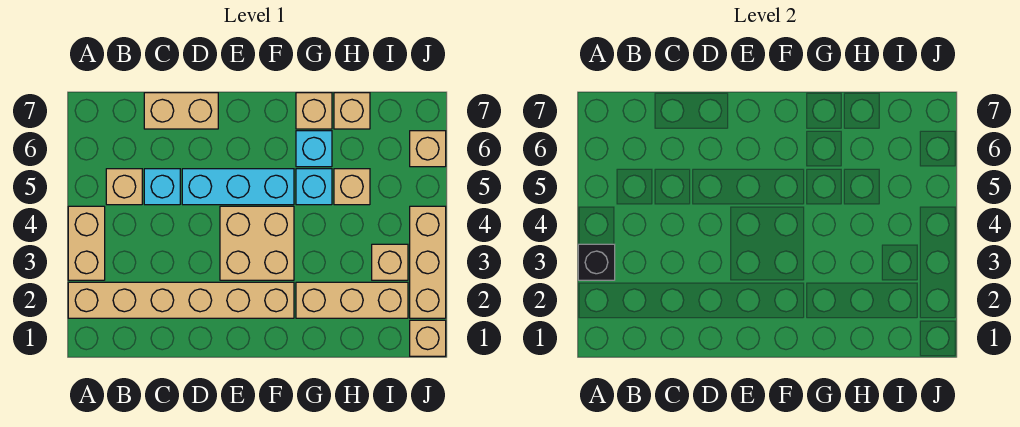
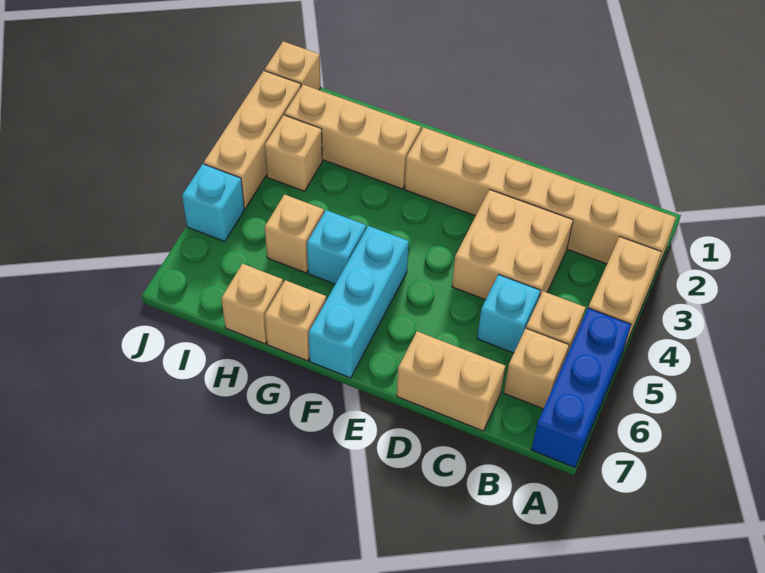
black brick A3 level 2 -> none
none -> blue brick A5:A7 level 1
cyan brick D5:F5 level 1 -> cyan brick F5:F7 level 1
tan brick E3:F4 level 1 -> tan brick C3:D4 level 1
cyan brick G6 level 1 -> cyan brick J5 level 1
tan brick J6 level 1 -> tan brick B6 level 1

